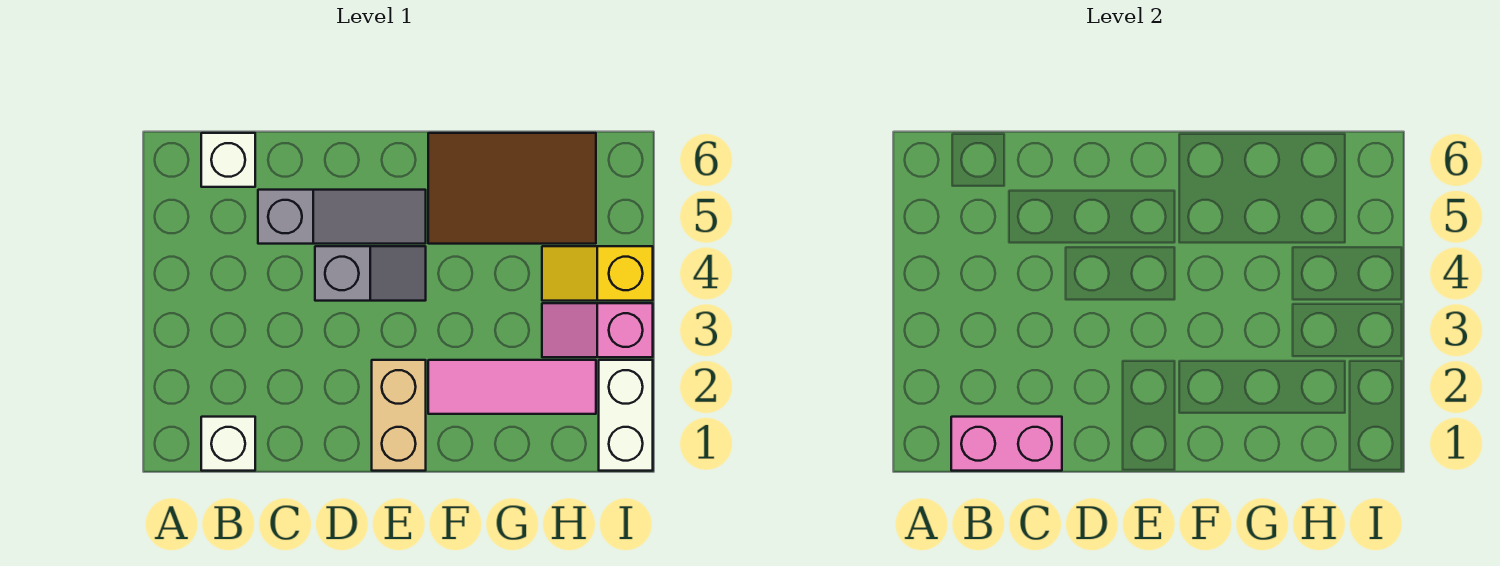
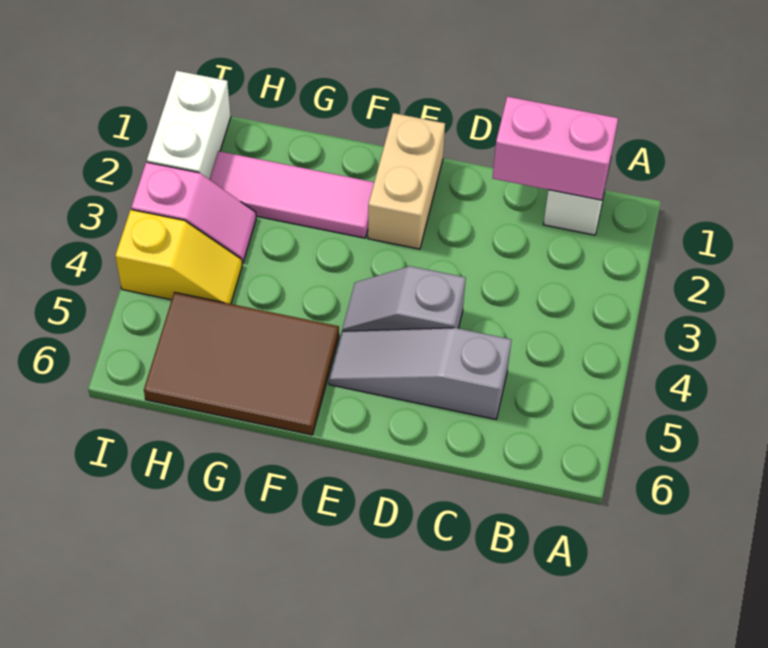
white brick B6 level 1 -> none

